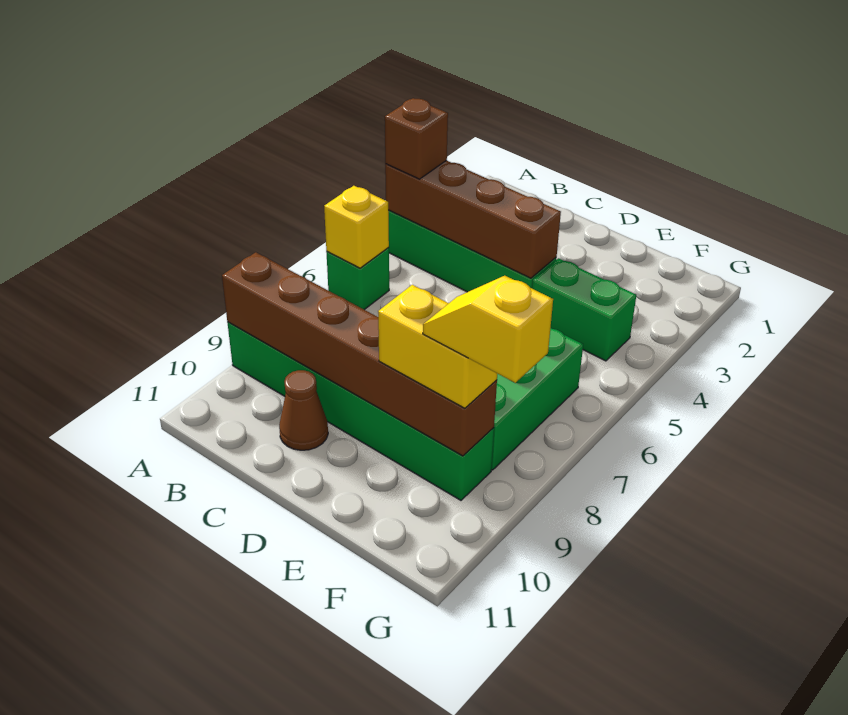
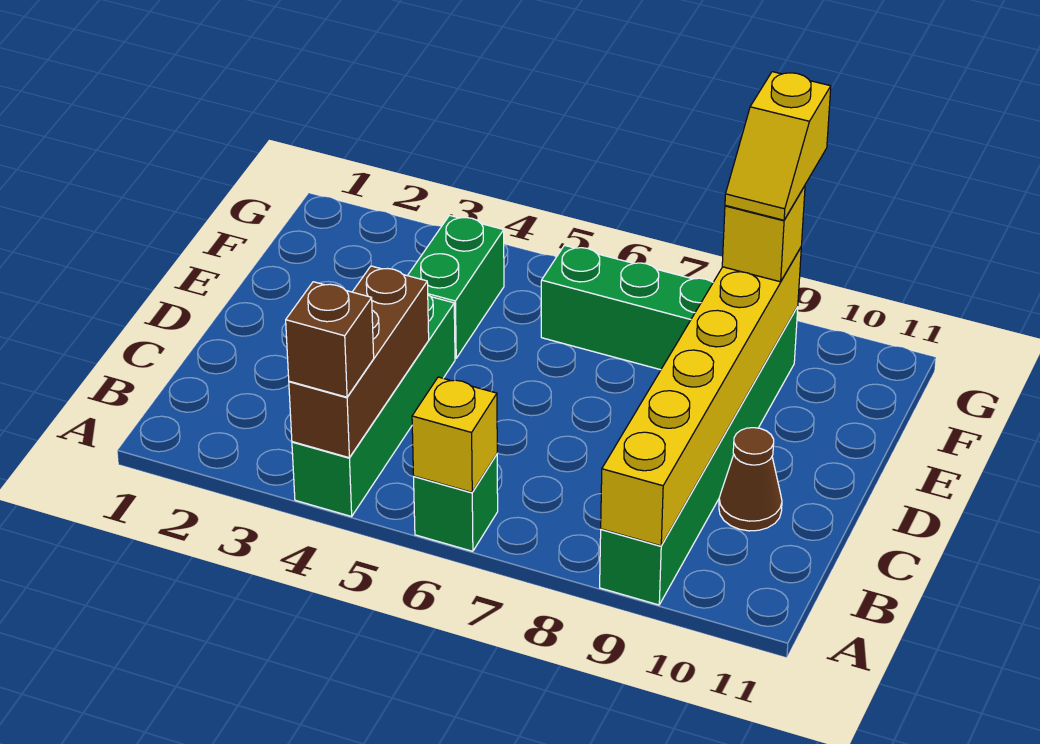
brown brick A4:D4 level 2 -> brown brick A4:C4 level 2
brown brick A9:F9 level 2 -> yellow brick A9:F9 level 2
yellow brick E9:F9 level 3 -> yellow brick F9 level 3

